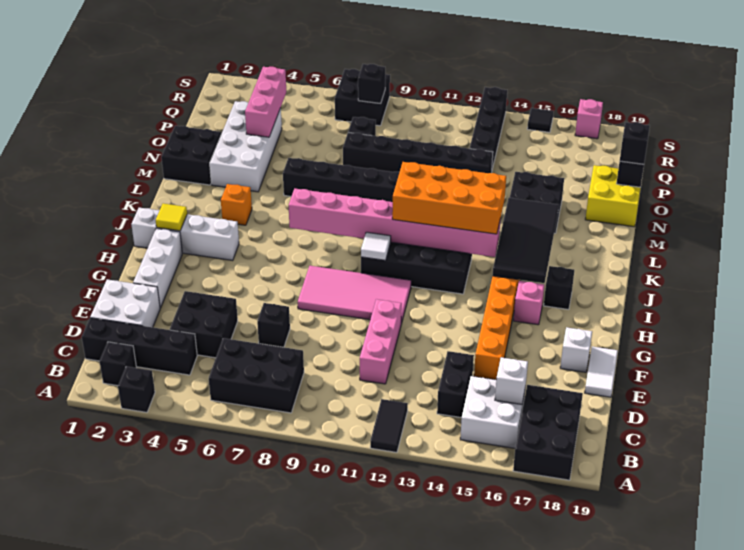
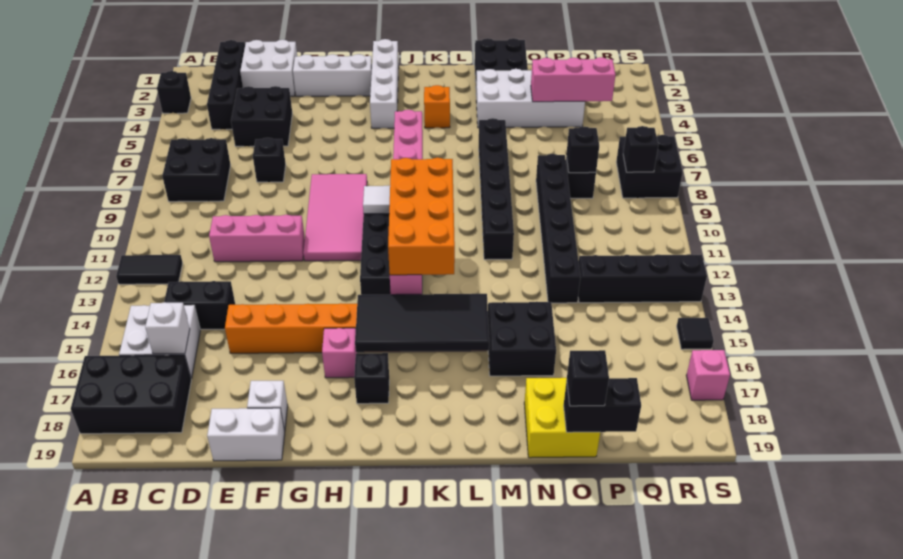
black brick B2 level 1 -> black brick P8 level 2
black brick B6:C8 level 1 -> black brick B7:C8 level 1
white tile E19:F19 level 1 -> white brick E19:F19 level 1
yellow tile I2 level 2 -> none

